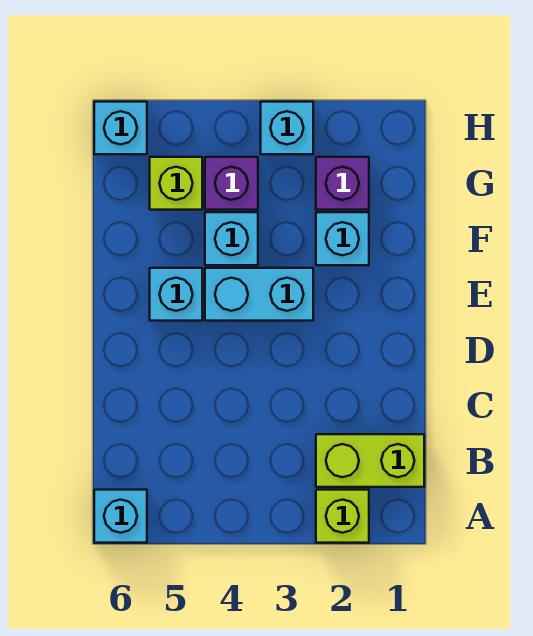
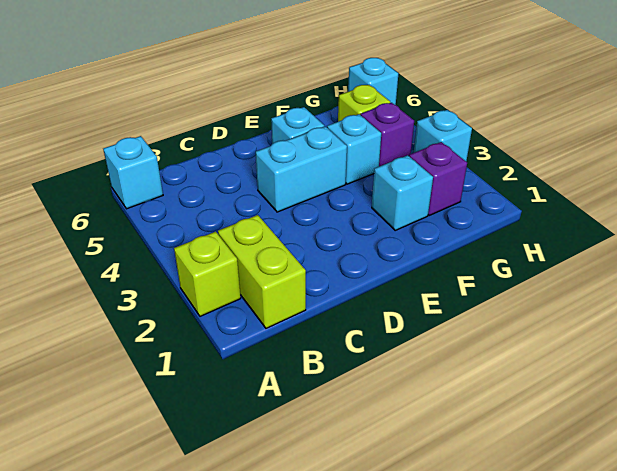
cyan brick E3:E4 level 1 -> cyan brick D4:E4 level 1

